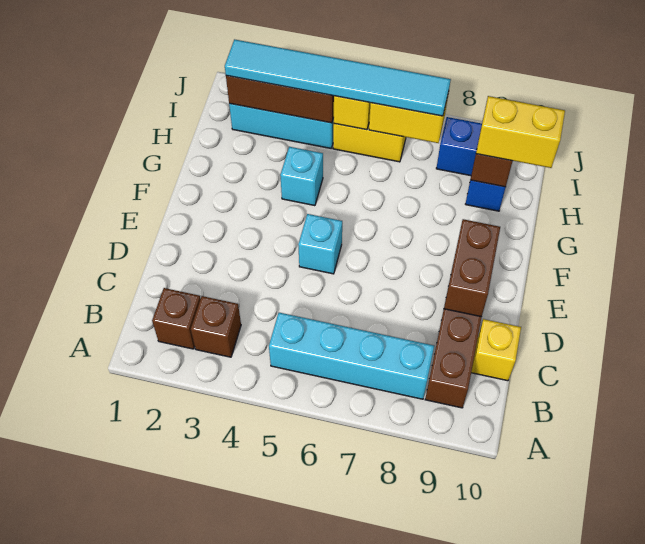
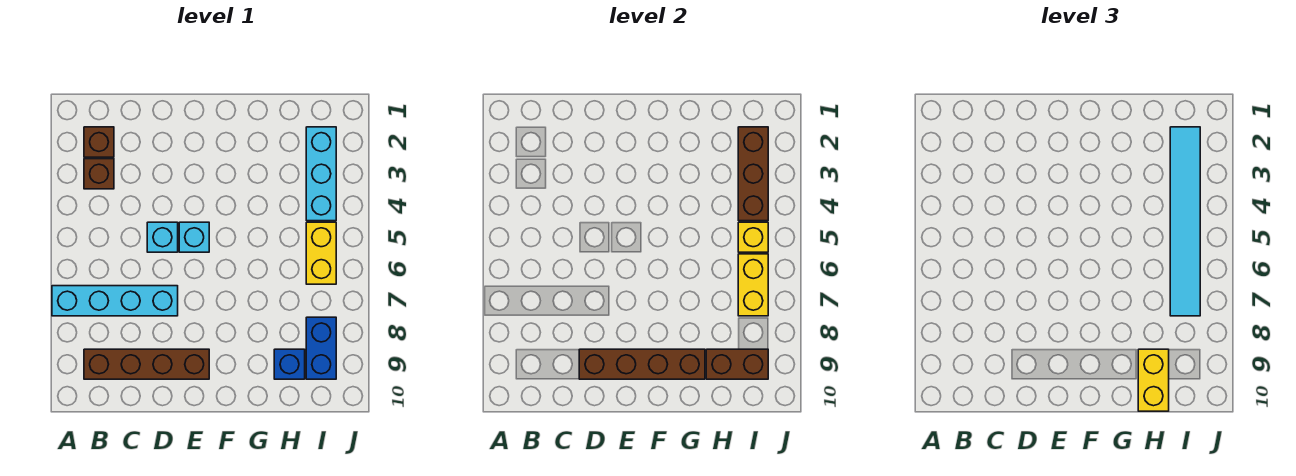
cyan brick B5:B8 level 1 -> cyan brick A7:D7 level 1
yellow brick C10 level 1 -> none
brown brick D9:E9 level 2 -> brown brick D9:G9 level 2
cyan brick G4 level 1 -> cyan brick D5 level 1

